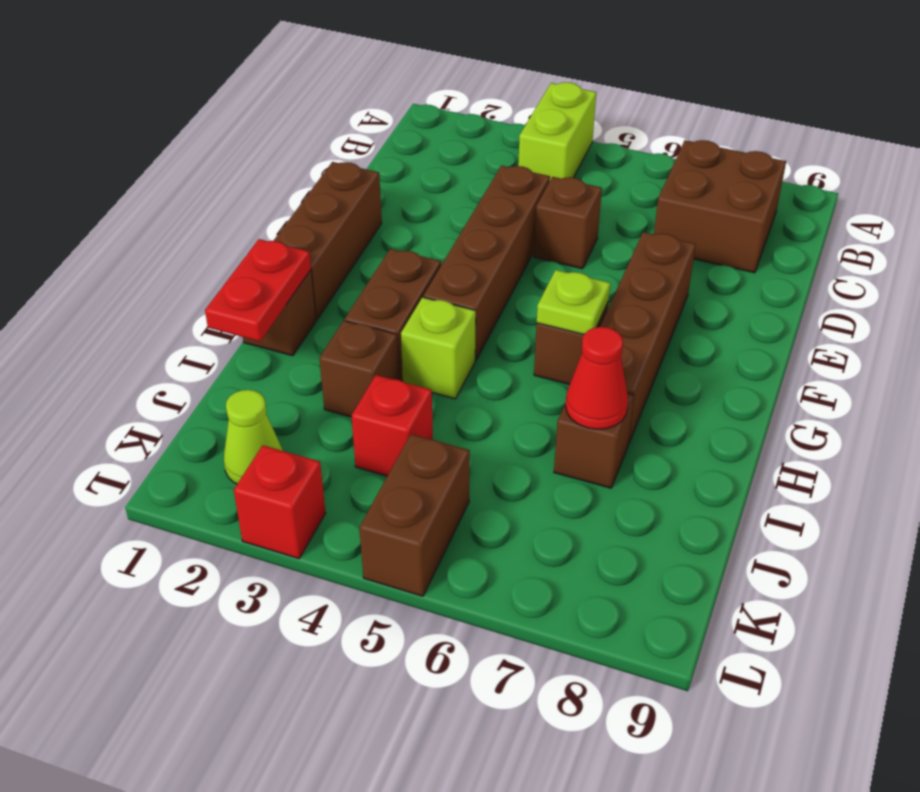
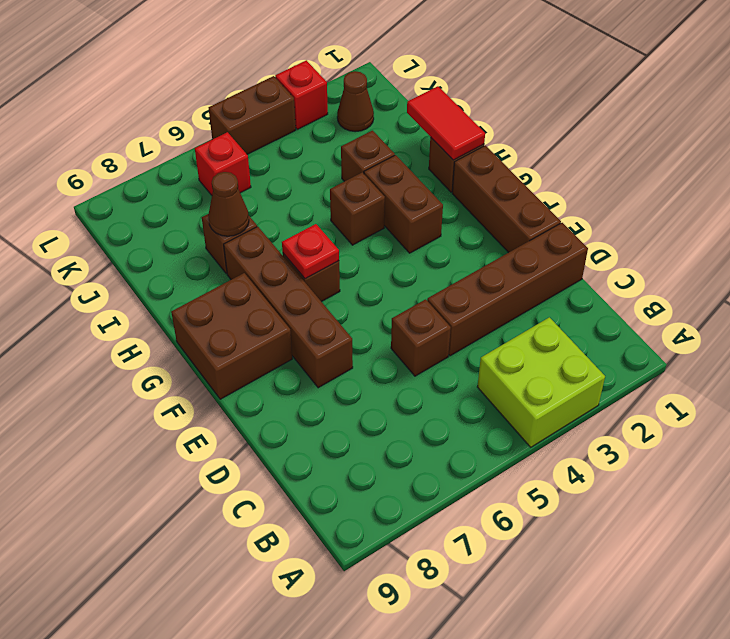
lime brick A4:B4 level 1 -> lime brick A3:B4 level 1
brown brick B7:C8 level 1 -> brown brick F8:G9 level 1
brown brick D4:G4 level 1 -> brown brick D1:D4 level 1
lime plate G6 level 2 -> red plate G6 level 2
red plate H1:I1 level 2 -> red tile H1:I1 level 2
lime brick H4 level 1 -> brown brick H4 level 1
red cone I7 level 2 -> brown cone I7 level 2
red brick J4 level 1 -> red brick K6 level 1
lime cone K2 level 1 -> brown cone K2 level 1
brown brick K5:L5 level 1 -> brown brick L4:L5 level 1

